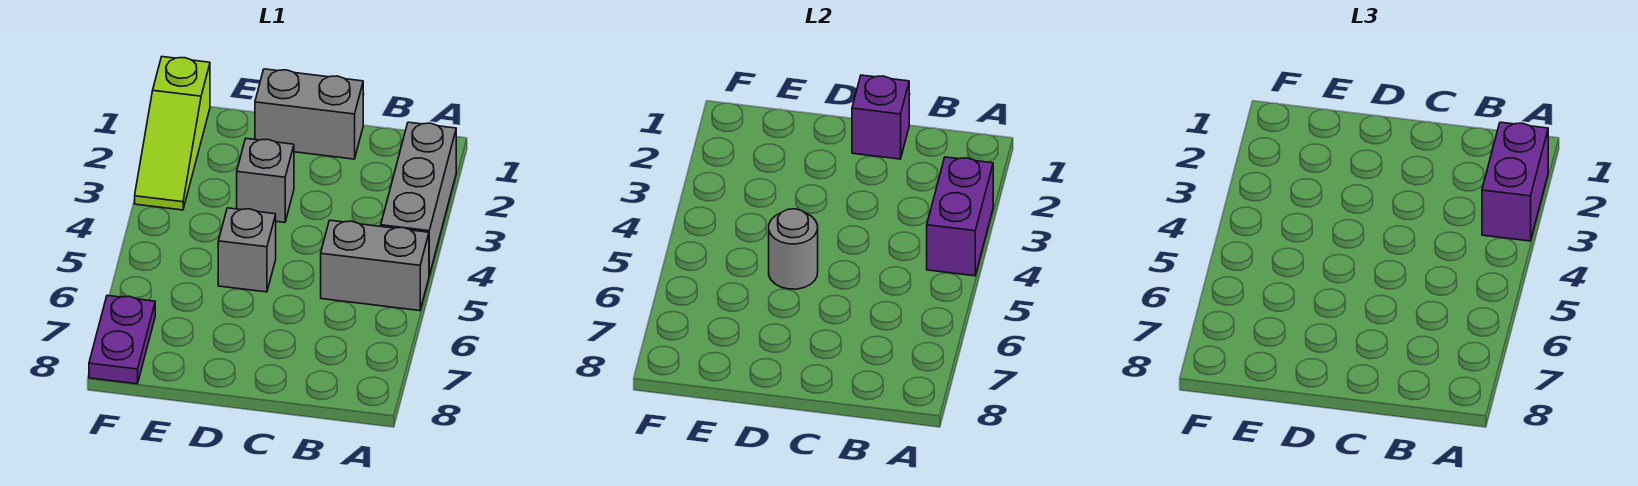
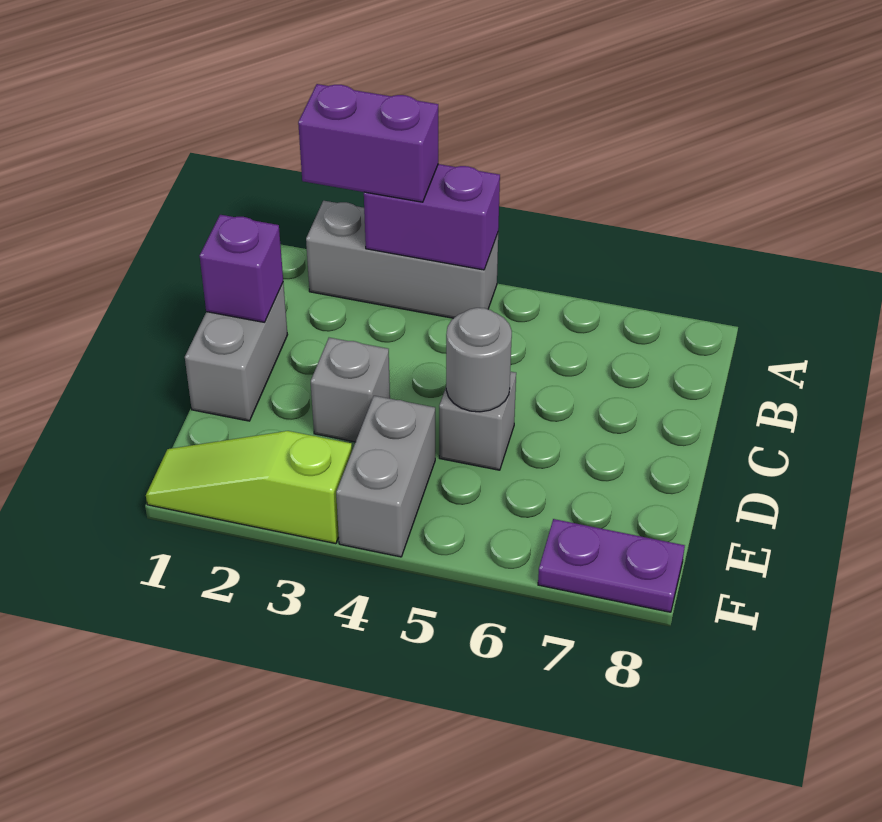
grey brick A5:B5 level 1 -> grey brick E4:F4 level 1
lime slope F1:F3 level 1 top 1 -> lime slope F1:F3 level 1 top 3

